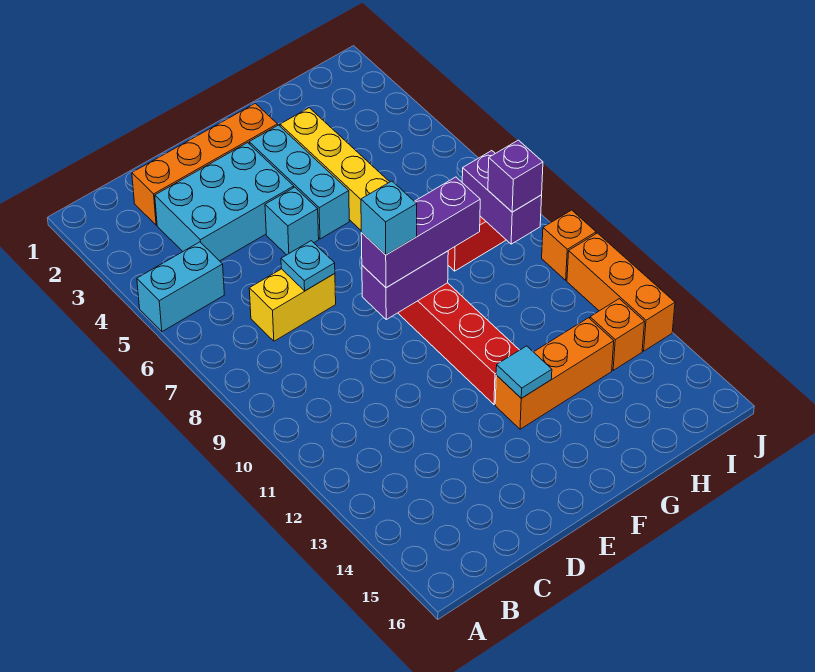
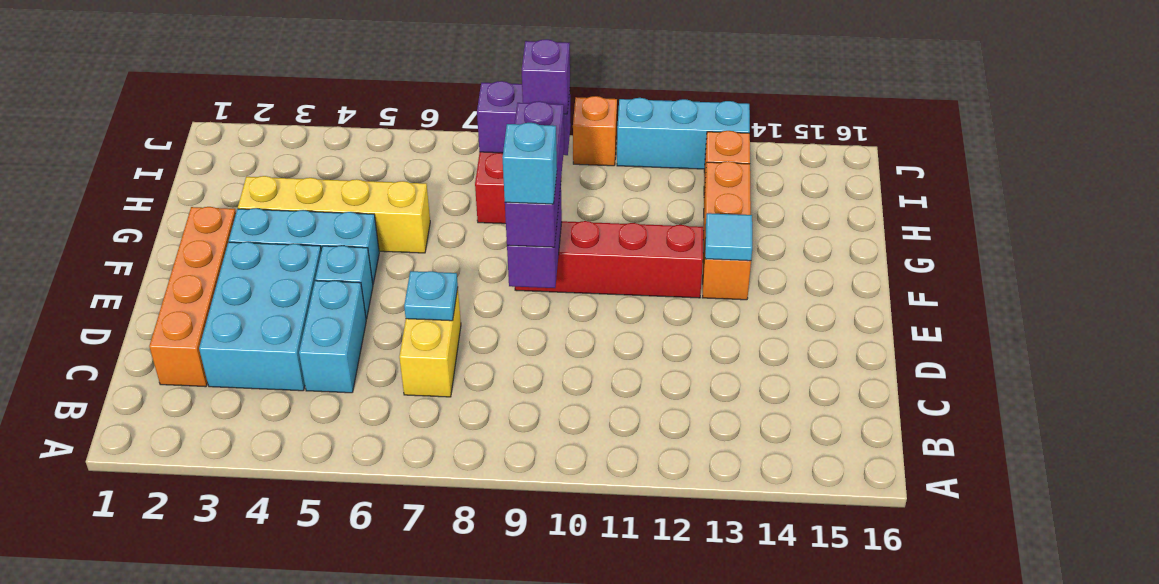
cyan brick A5:B5 level 1 -> cyan brick C5:D5 level 1
orange brick J11:J13 level 1 -> cyan brick J11:J13 level 1

